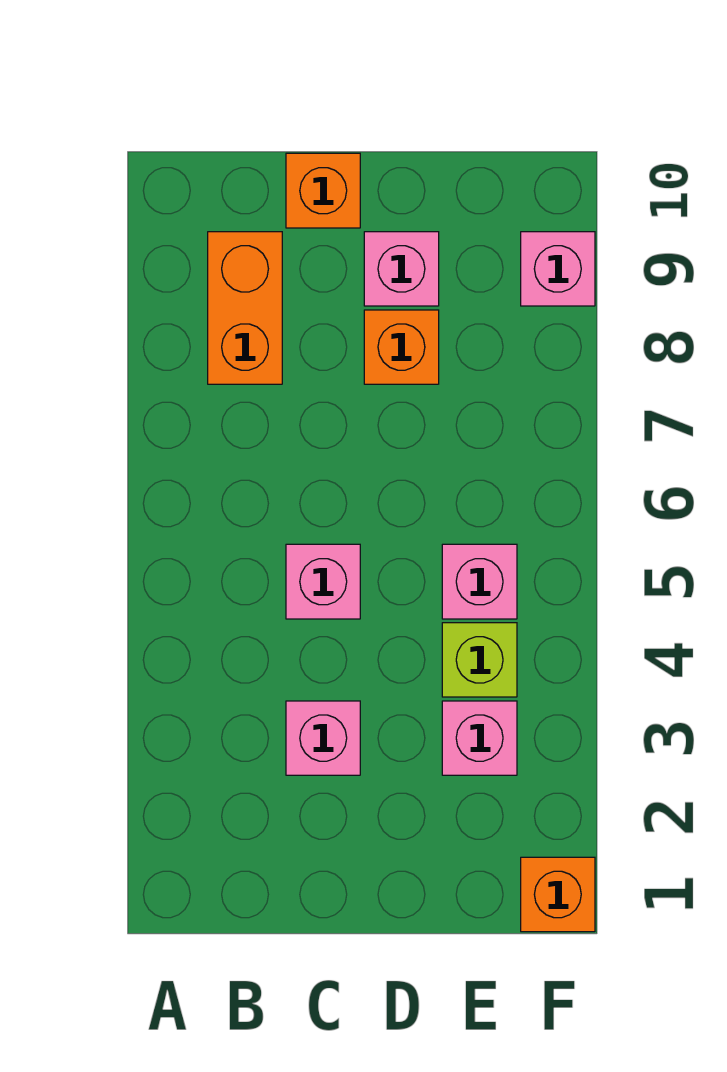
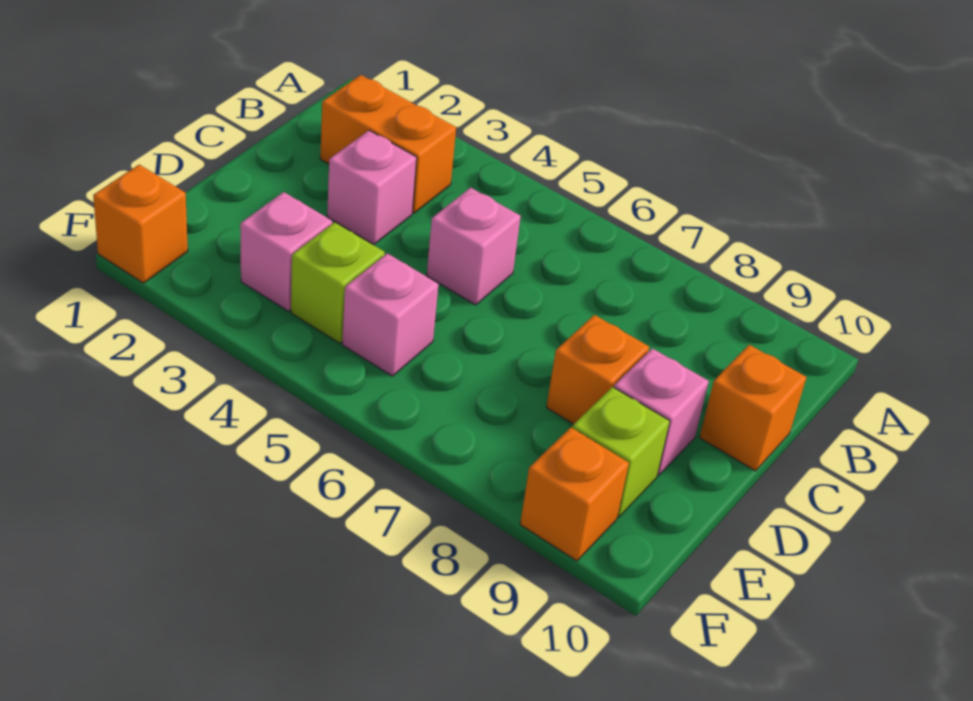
orange brick B8:B9 level 1 -> orange brick B2:B3 level 1
none -> lime brick E9 level 1
pink brick F9 level 1 -> orange brick F9 level 1

